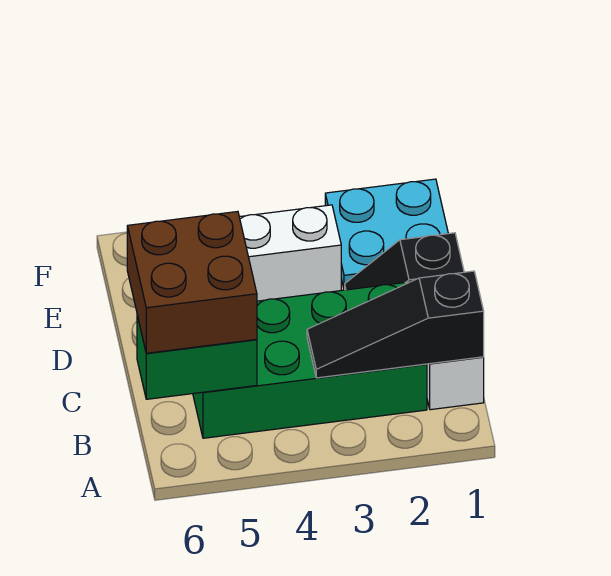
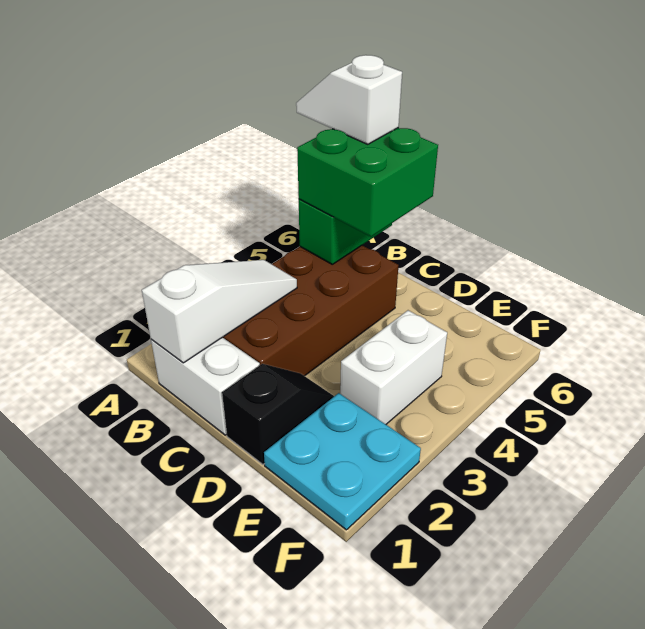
none -> white slope A6:B6 level 4 top B
black slope B1:B3 level 2 top 1 -> white slope B1:B3 level 2 top 1
green brick B2:C5 level 1 -> brown brick B2:C5 level 1
brown brick B5:C6 level 3 -> green brick B5:C6 level 3

